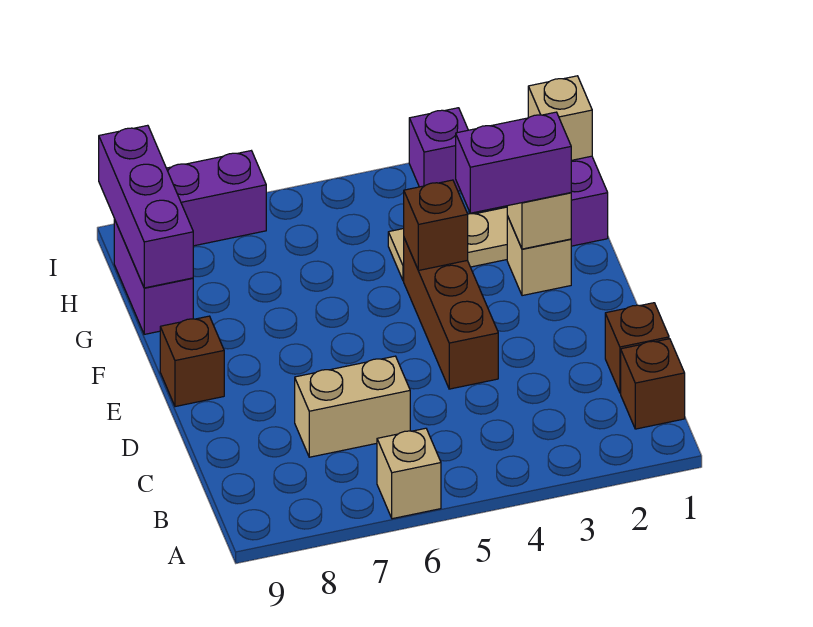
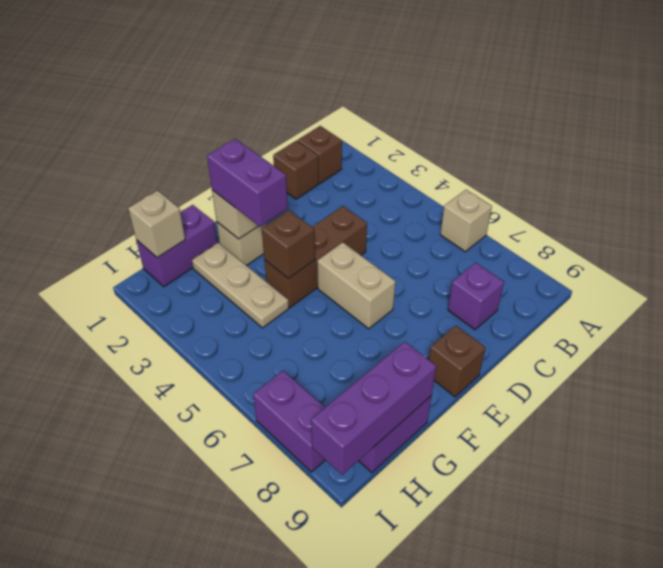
tan brick C6:C7 level 1 -> tan brick E5:E6 level 1
purple brick I3 level 1 -> purple brick C8 level 1

